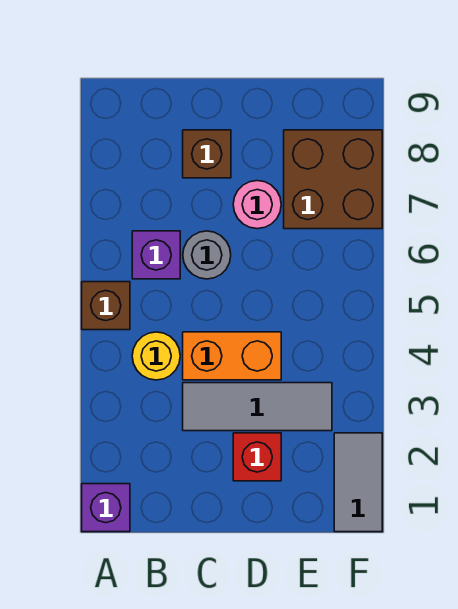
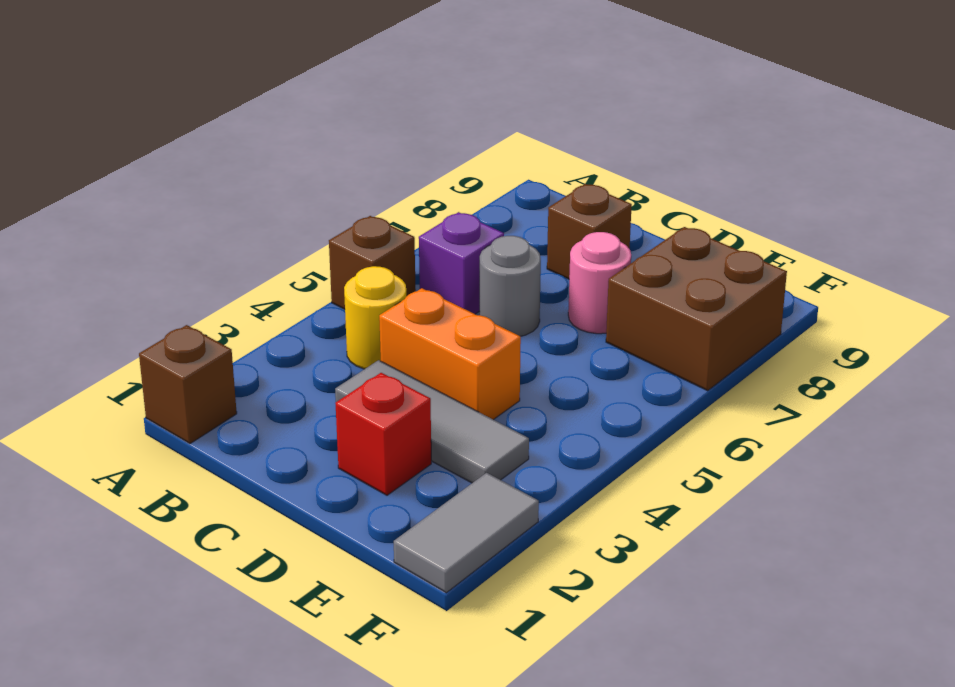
purple brick A1 level 1 -> brown brick A1 level 1

